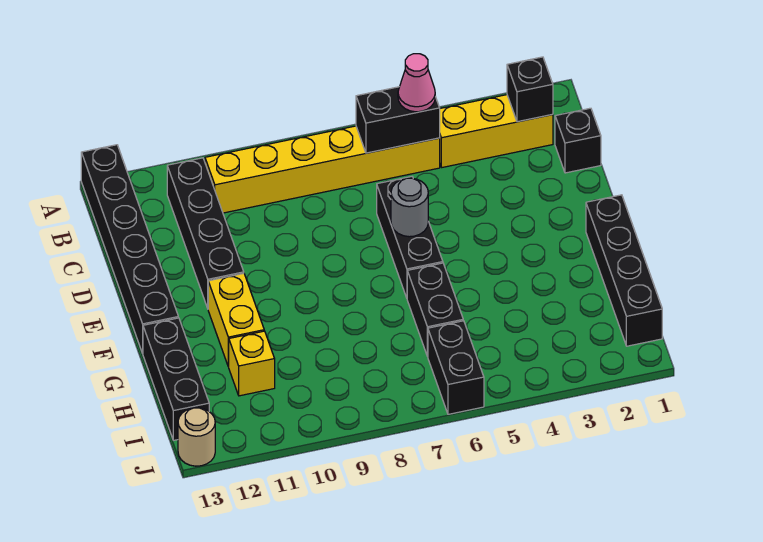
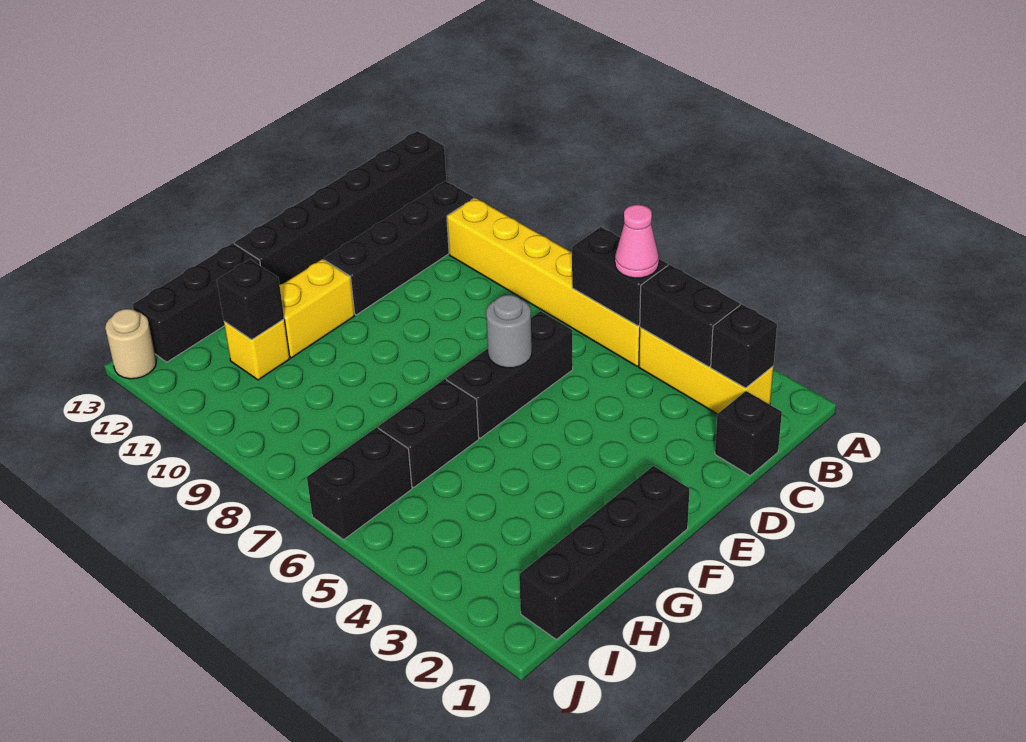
none -> black brick B3:B4 level 2
none -> black brick H11 level 2

